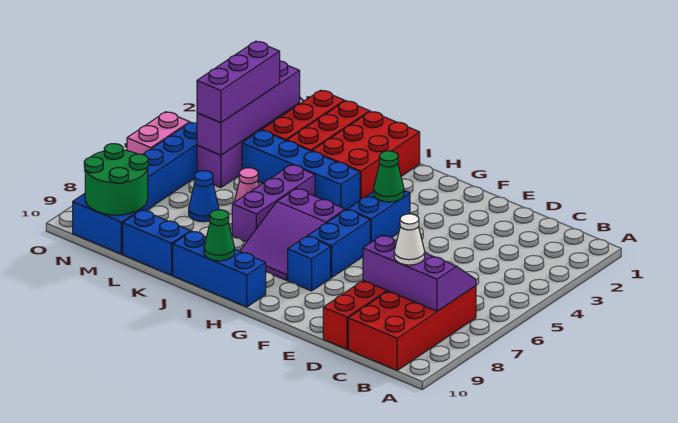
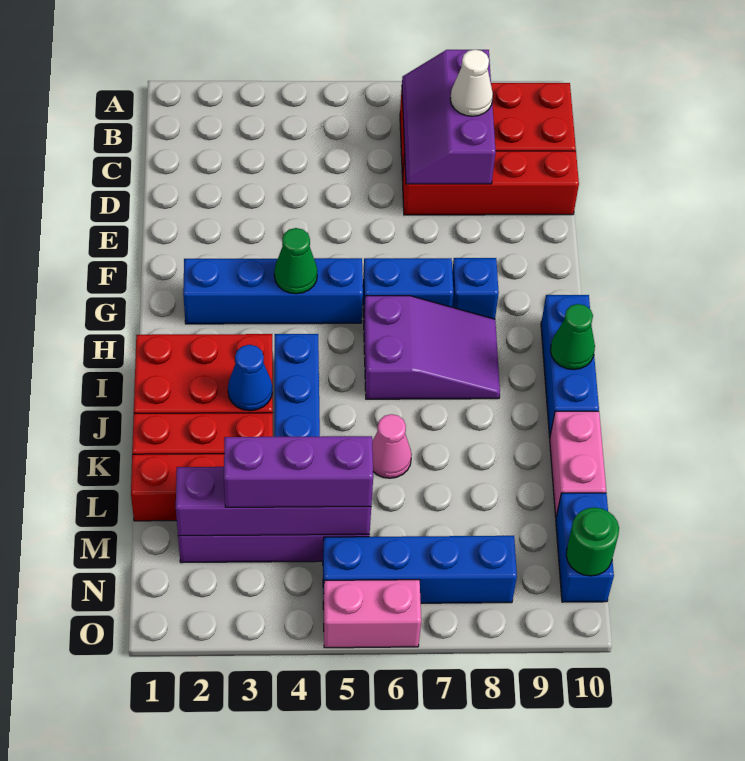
blue brick G4:G5 level 1 -> blue brick G2:G5 level 1
purple brick J5:J7 level 1 -> none
blue brick K10:L10 level 1 -> pink brick K10:L10 level 1
blue cone L7 level 1 -> blue cone J3 level 2
green round brick M9:N10 level 2 -> green round brick N10 level 2

